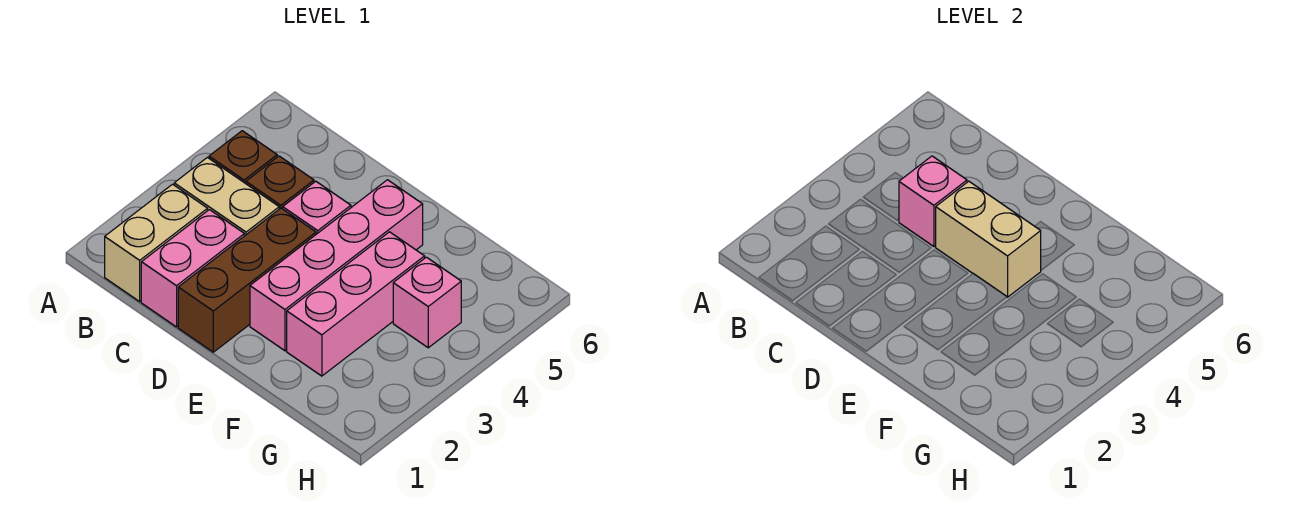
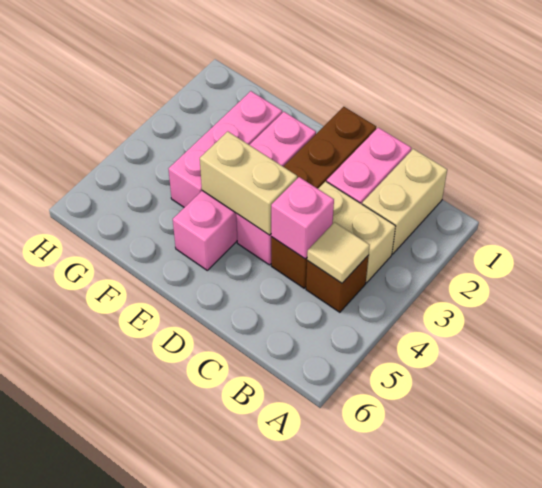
none -> tan tile B4 level 2
pink brick G4 level 1 -> none

